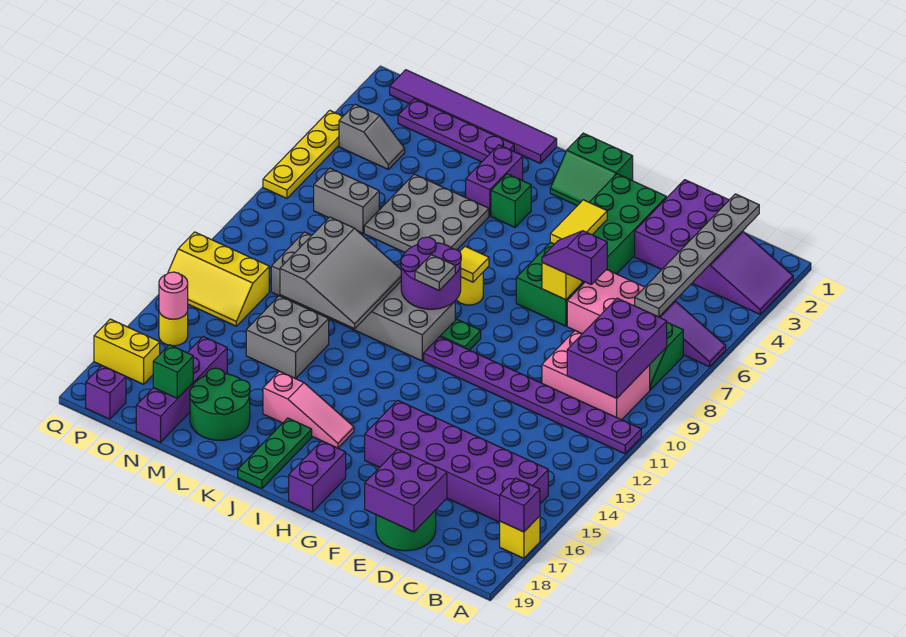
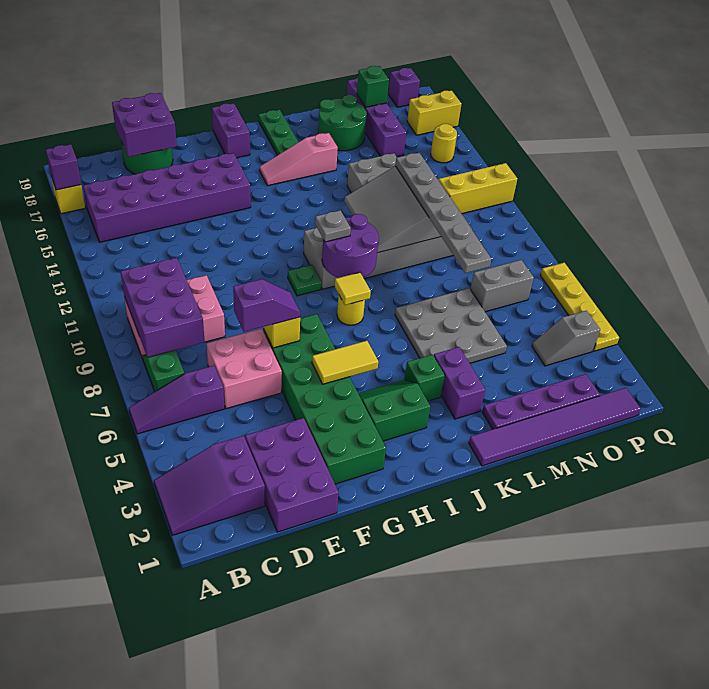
purple plate A11:H11 level 1 -> none
grey plate C1:C6 level 2 -> grey plate M7:M12 level 3
yellow tile G4:G5 level 2 -> yellow tile G5:H5 level 2
green slope H1:I2 level 1 top 1 -> green slope H3:I4 level 1 top 3
pink round brick P15 level 2 -> none

